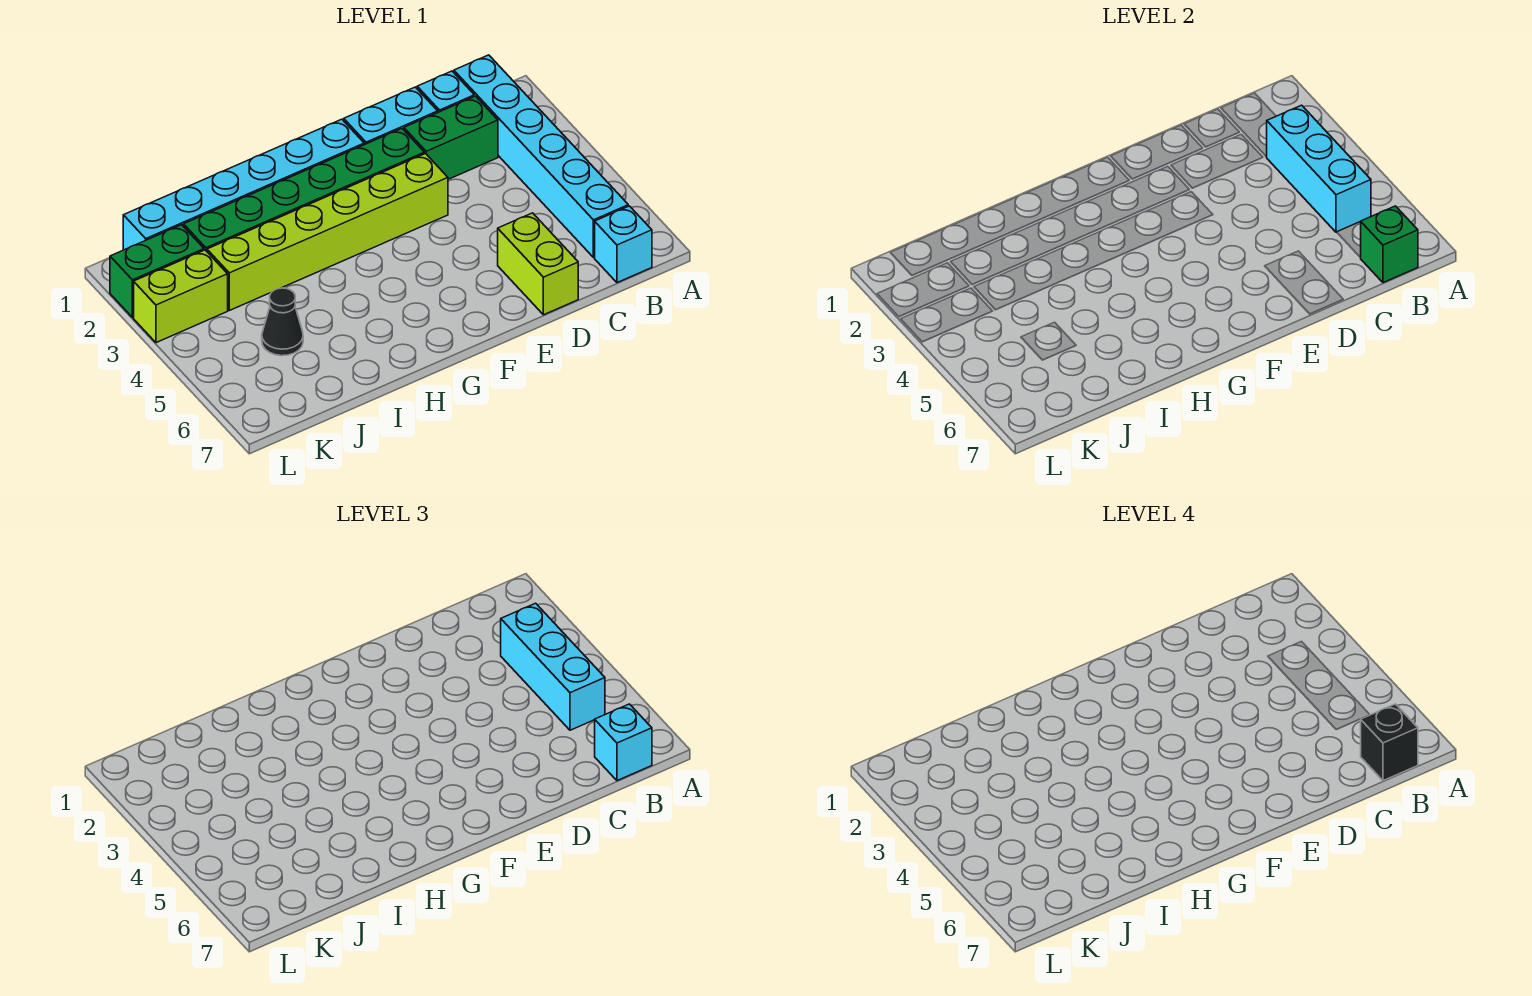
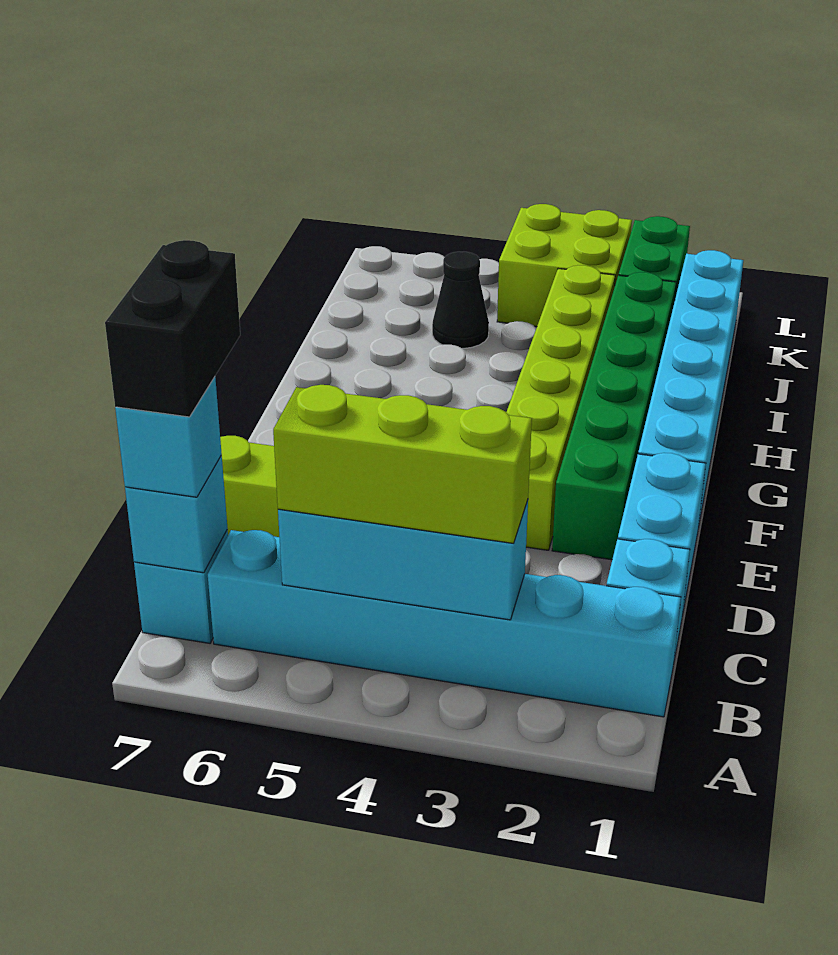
cyan brick B3:B5 level 3 -> lime brick B3:B5 level 3
green brick B7 level 2 -> cyan brick B7 level 2
black brick B7 level 4 -> black brick B7:C7 level 4
green brick C2:D2 level 1 -> none
lime brick K3:L3 level 1 -> lime brick K3:L4 level 1

